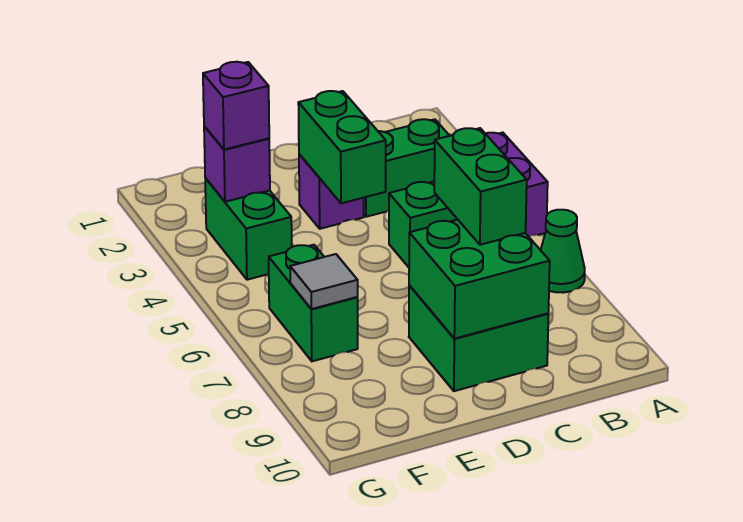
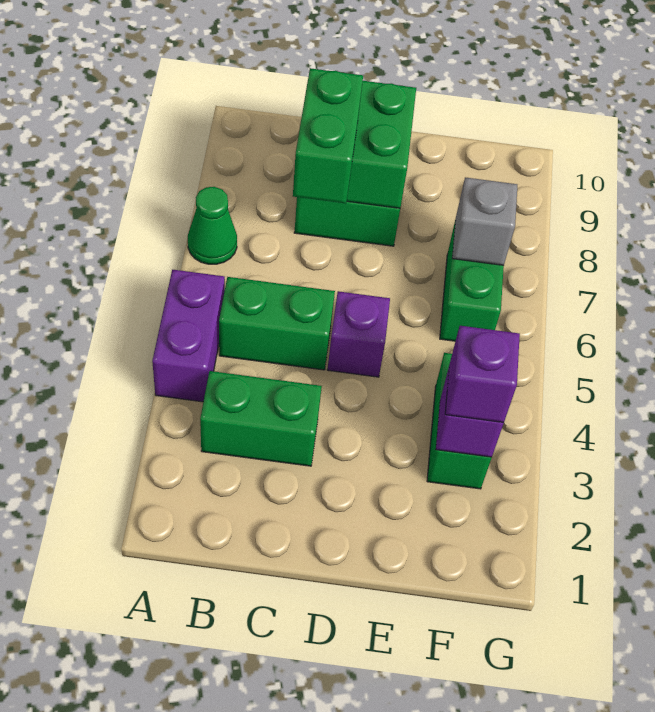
purple brick D3 level 1 -> purple brick D5 level 1
green brick D3:D4 level 2 -> none
grey tile F7 level 2 -> grey brick F7 level 2

